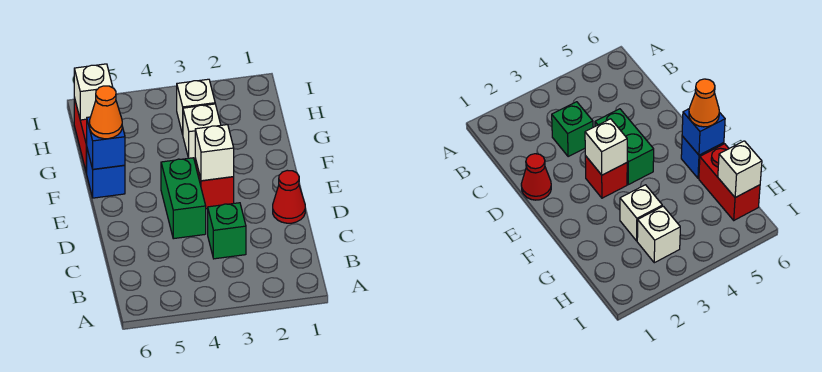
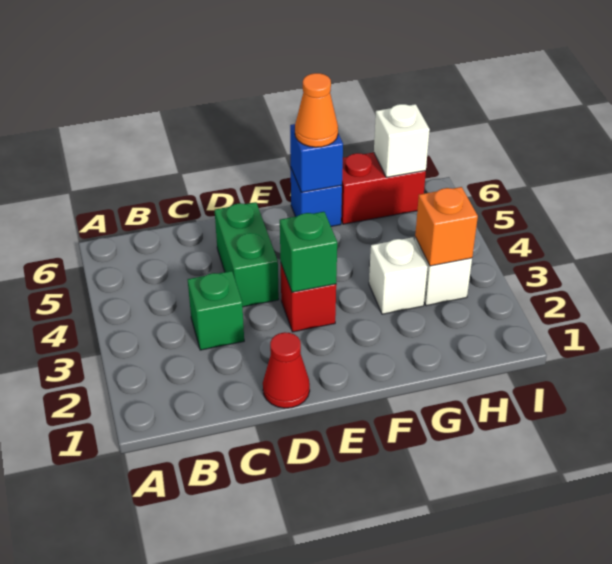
green brick D4:E4 level 1 -> green brick D4:D5 level 1
white brick E3 level 2 -> green brick E3 level 2
none -> orange brick H3 level 2

